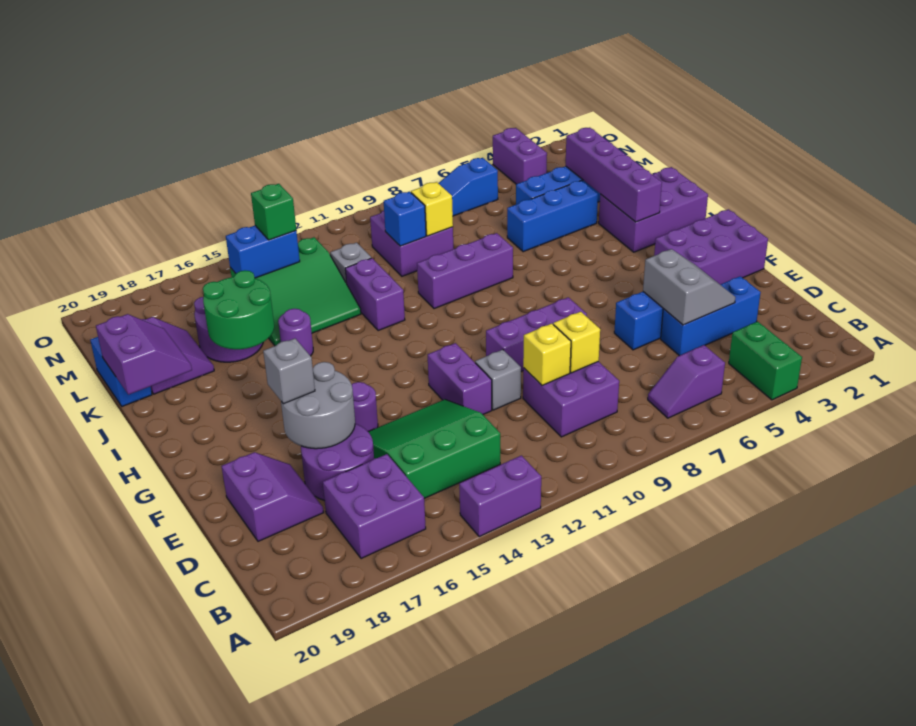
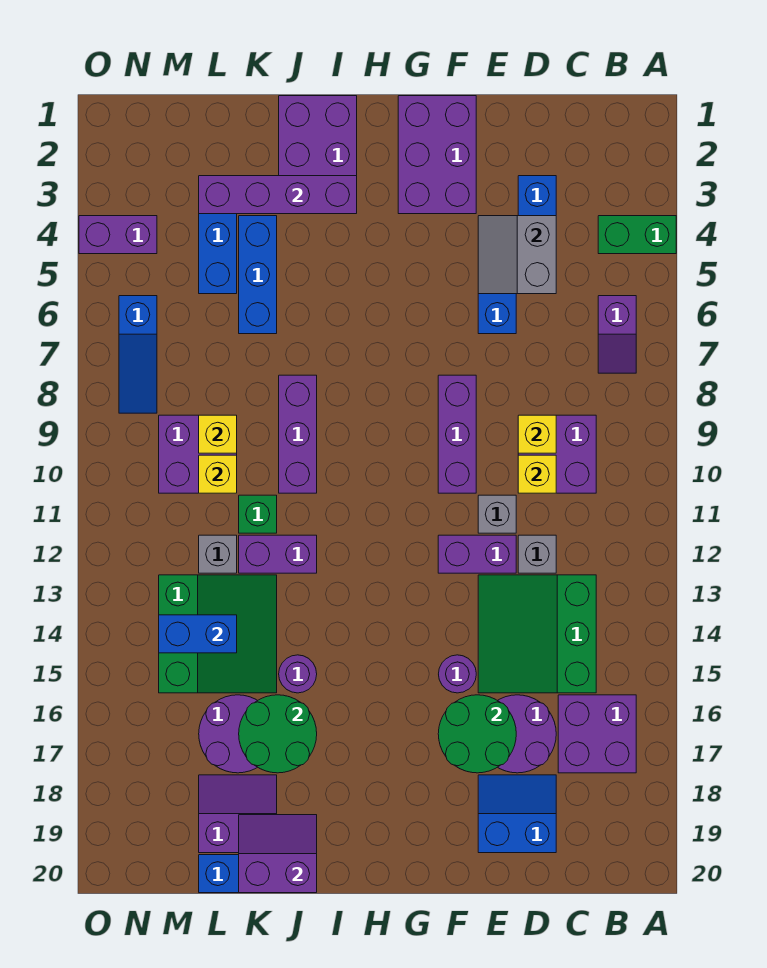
purple brick A13:A14 level 1 -> none
grey slope D4:E5 level 2 top 5 -> grey slope D4:E5 level 2 top D
purple slope D18:E19 level 1 top 19 -> blue slope D18:E19 level 1 top 19
grey round brick E16:F17 level 2 -> green round brick E16:F17 level 2
grey brick F17 level 3 -> grey brick D12 level 1
blue brick L10 level 2 -> yellow brick L10 level 2
blue brick M14:M15 level 2 -> blue brick L14:M14 level 2
green brick M14 level 3 -> green brick K11 level 1

